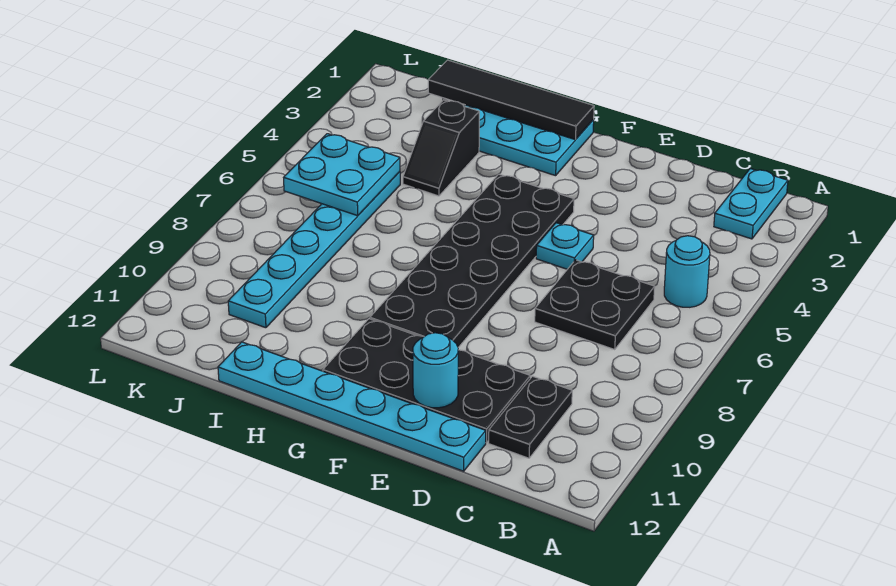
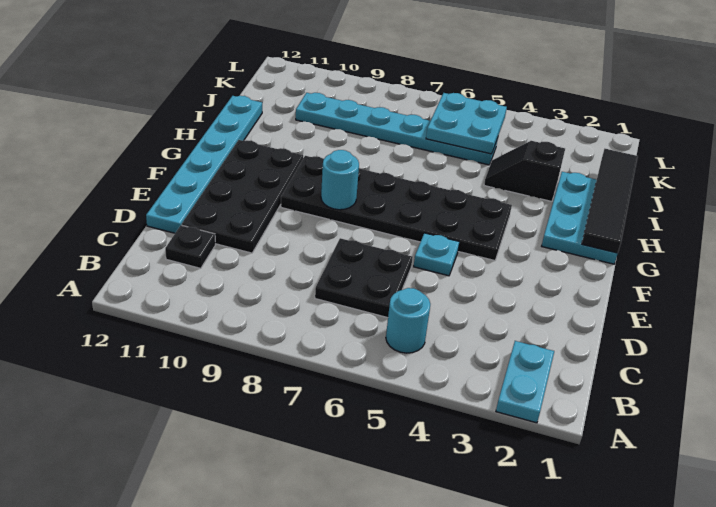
cyan plate B1:B2 level 1 -> cyan plate A2:B2 level 1
black plate C10:C11 level 1 -> black plate C11 level 1
cyan round brick E11 level 2 -> cyan round brick F8 level 2

